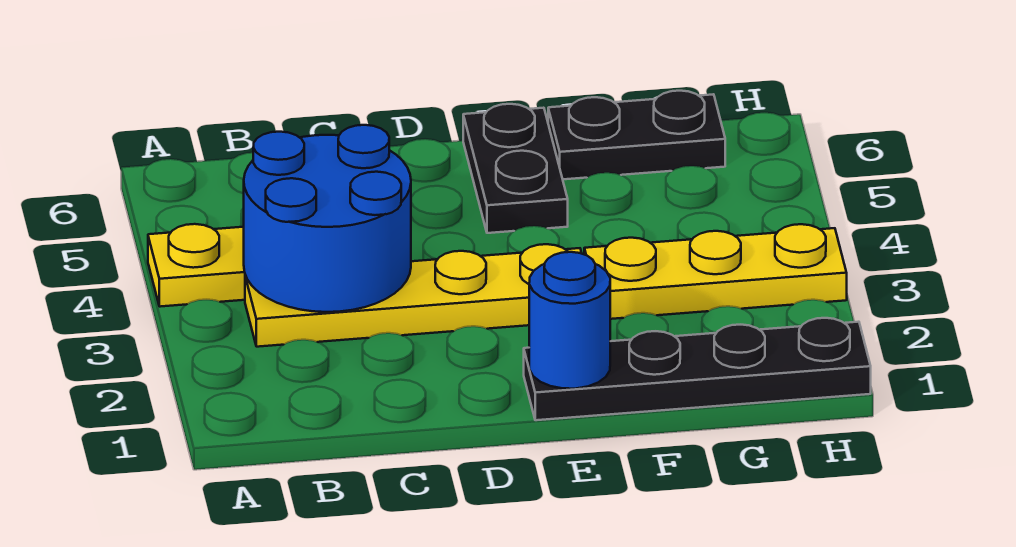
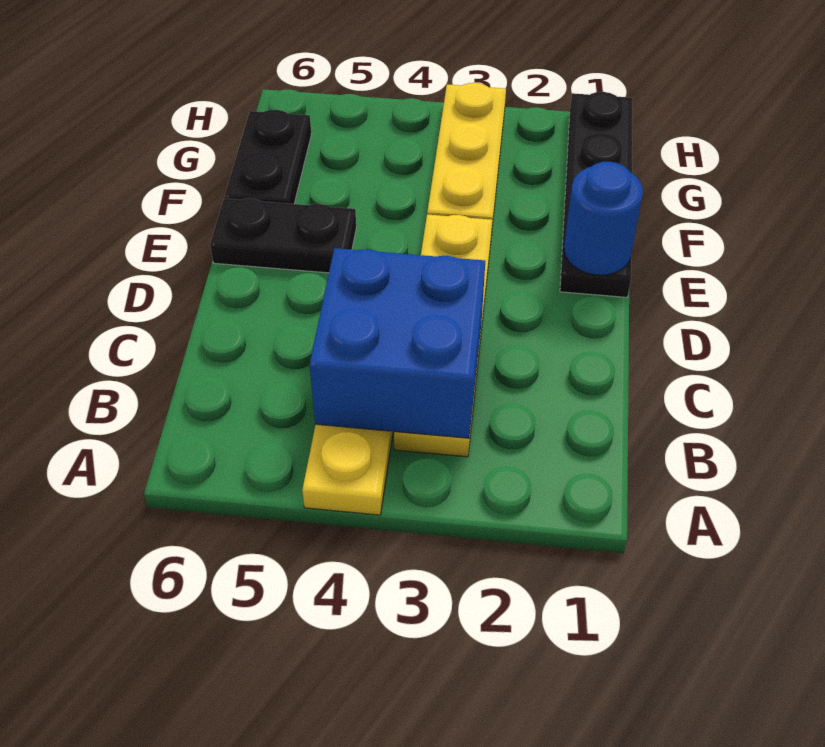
blue round brick B3:C4 level 2 -> blue brick B3:C4 level 2

